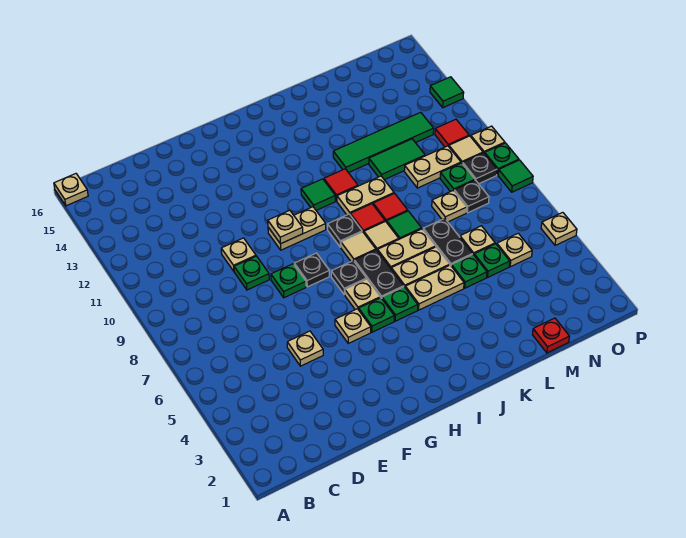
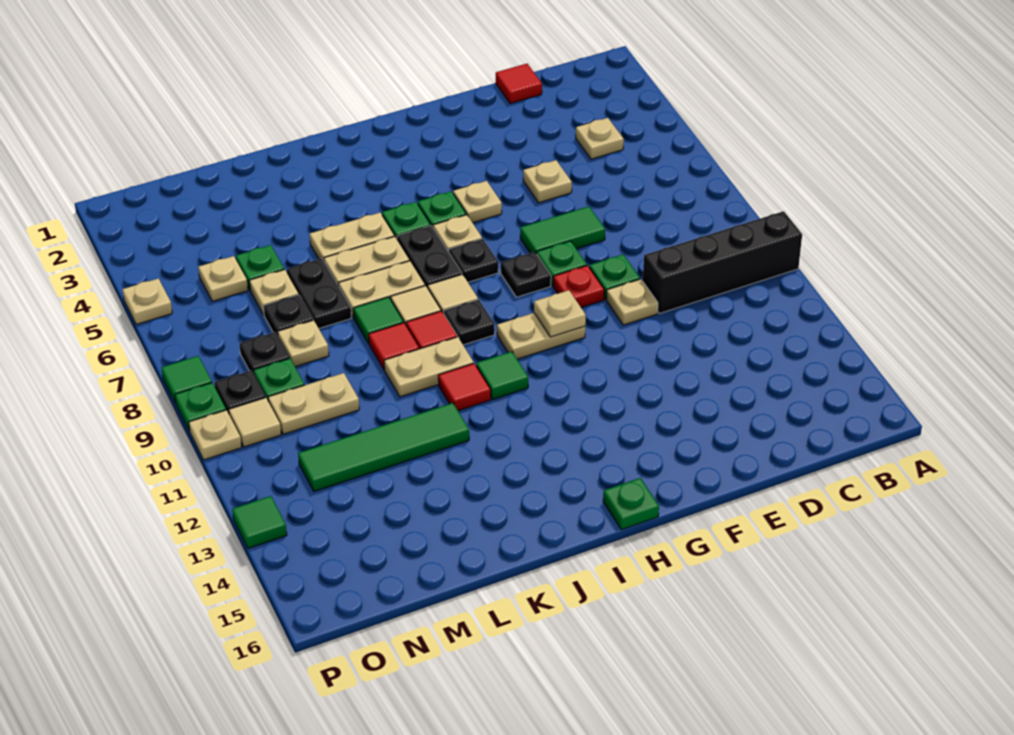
none -> black brick A10:D10 level 1
tan plate A16 level 1 -> tan plate C4 level 1
green plate L5 level 1 -> green plate H16 level 1
green tile L11:M11 level 1 -> green tile E7:F7 level 1
red plate M1 level 1 -> red plate F9 level 1
none -> black plate M7 level 1
red tile O11 level 1 -> red tile D1 level 1

